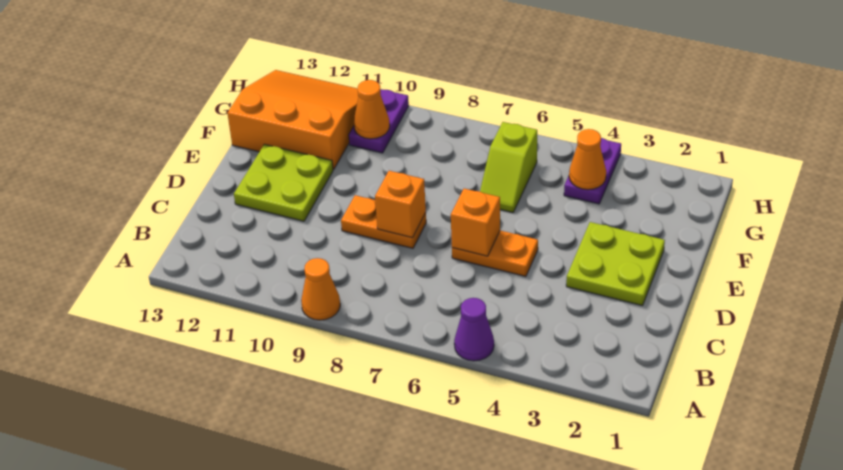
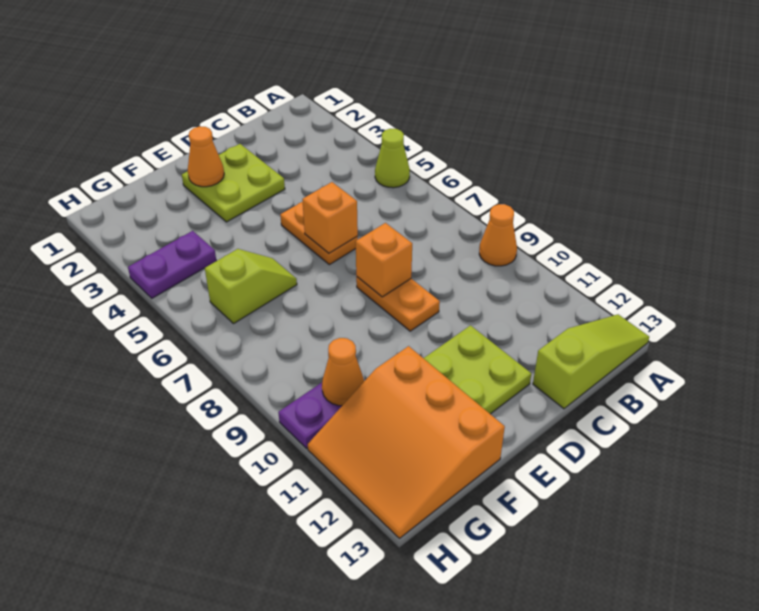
purple cone A5 level 1 -> lime cone A5 level 1
none -> lime slope A13:C13 level 1 top C
orange cone G4 level 2 -> orange cone E2 level 2

